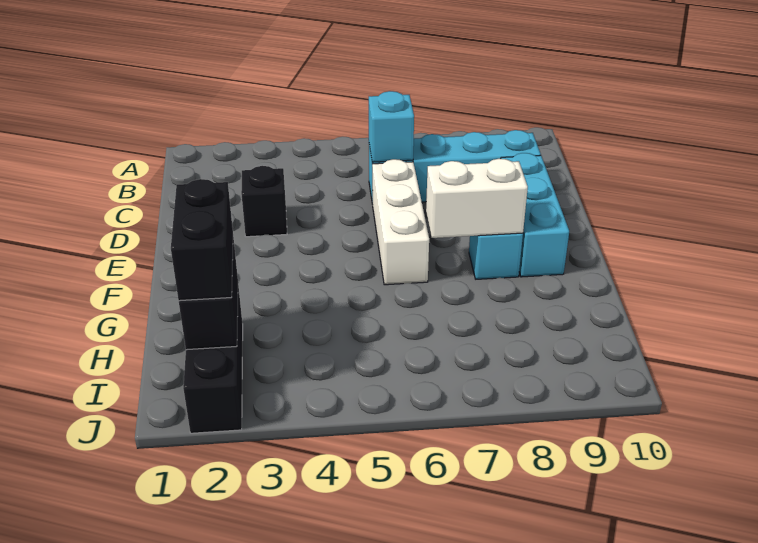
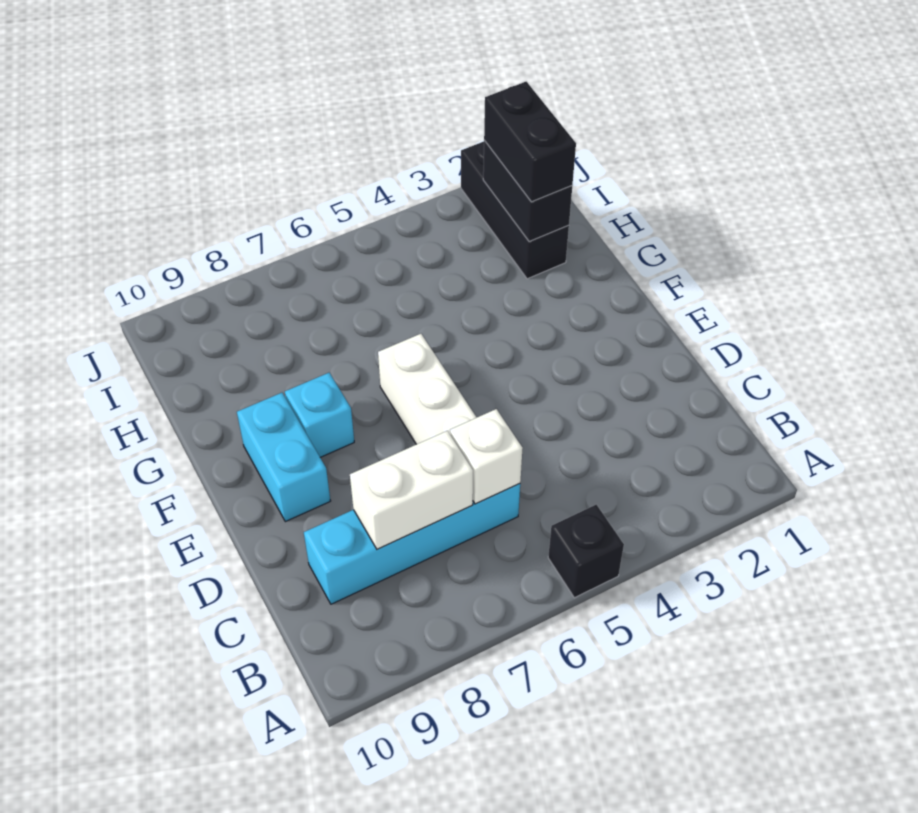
cyan brick C6 level 2 -> white brick C6 level 2
black brick D3 level 1 -> black brick A5 level 1
cyan brick D9:F9 level 1 -> cyan brick E9:F9 level 1
white brick F7:F8 level 2 -> white brick C7:C8 level 2

